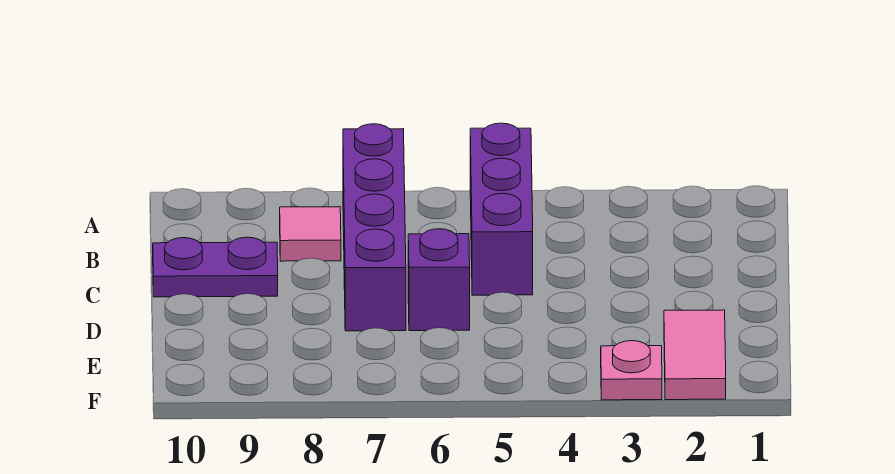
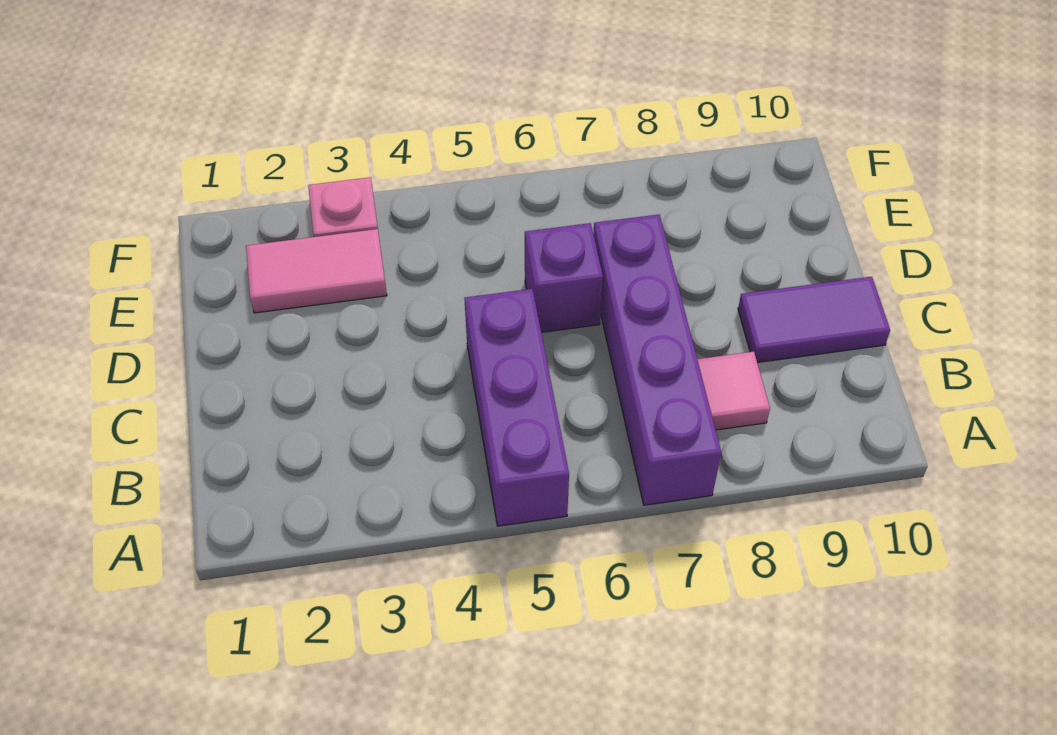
purple plate C9:C10 level 1 -> purple tile C9:C10 level 1
pink tile E2:F2 level 1 -> pink tile E2:E3 level 1

